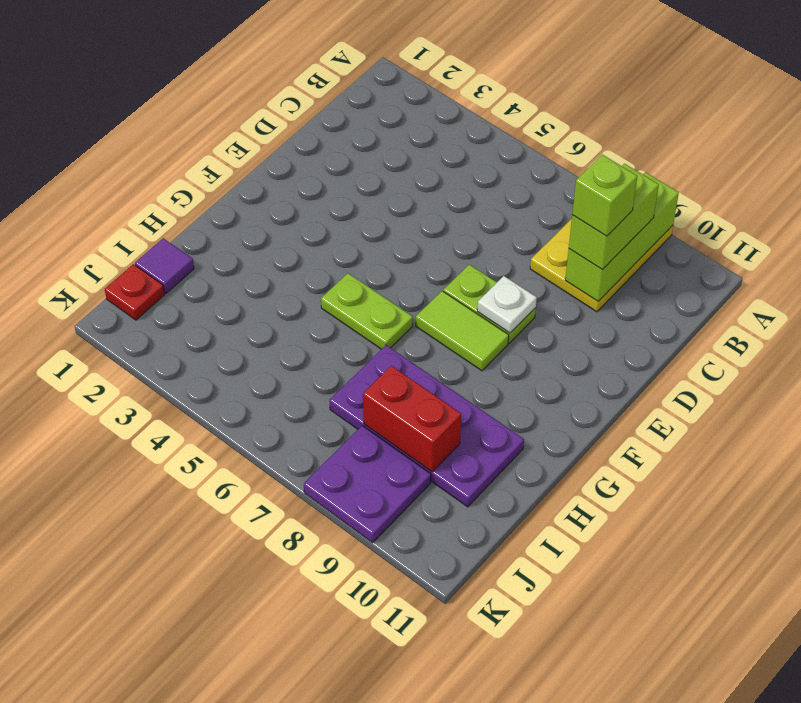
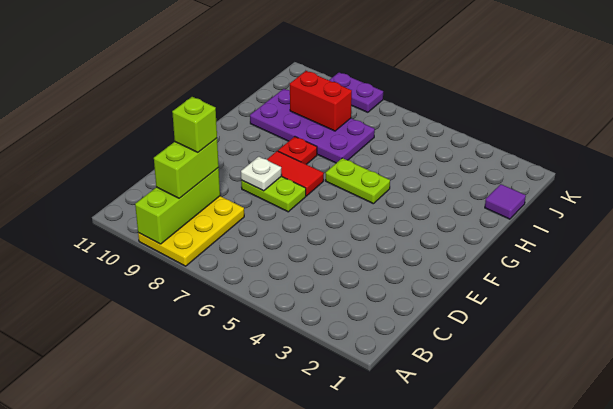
lime tile F7:F8 level 1 -> red tile F7:F8 level 1
red plate J1 level 1 -> red plate G8 level 1
purple plate J8:K9 level 1 -> purple plate K8:K9 level 1

